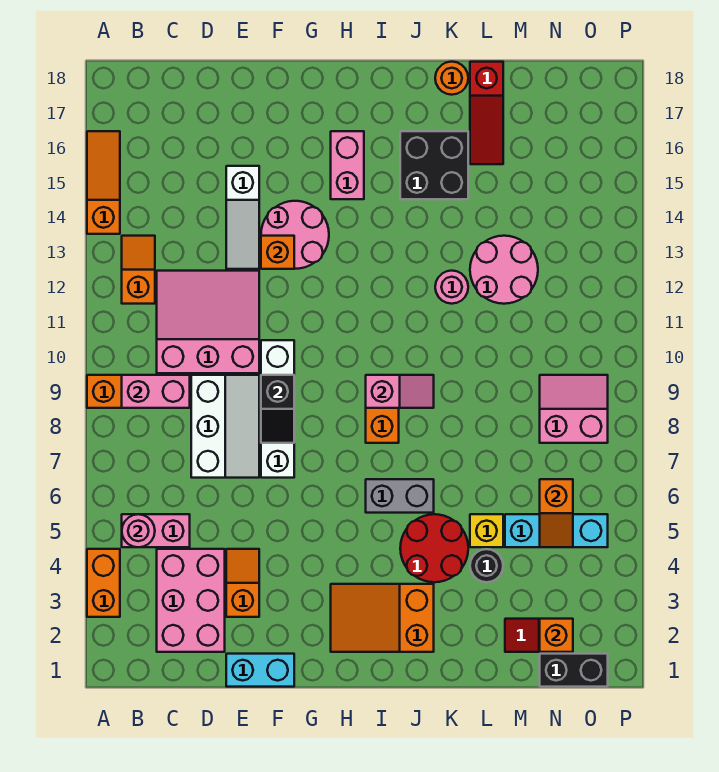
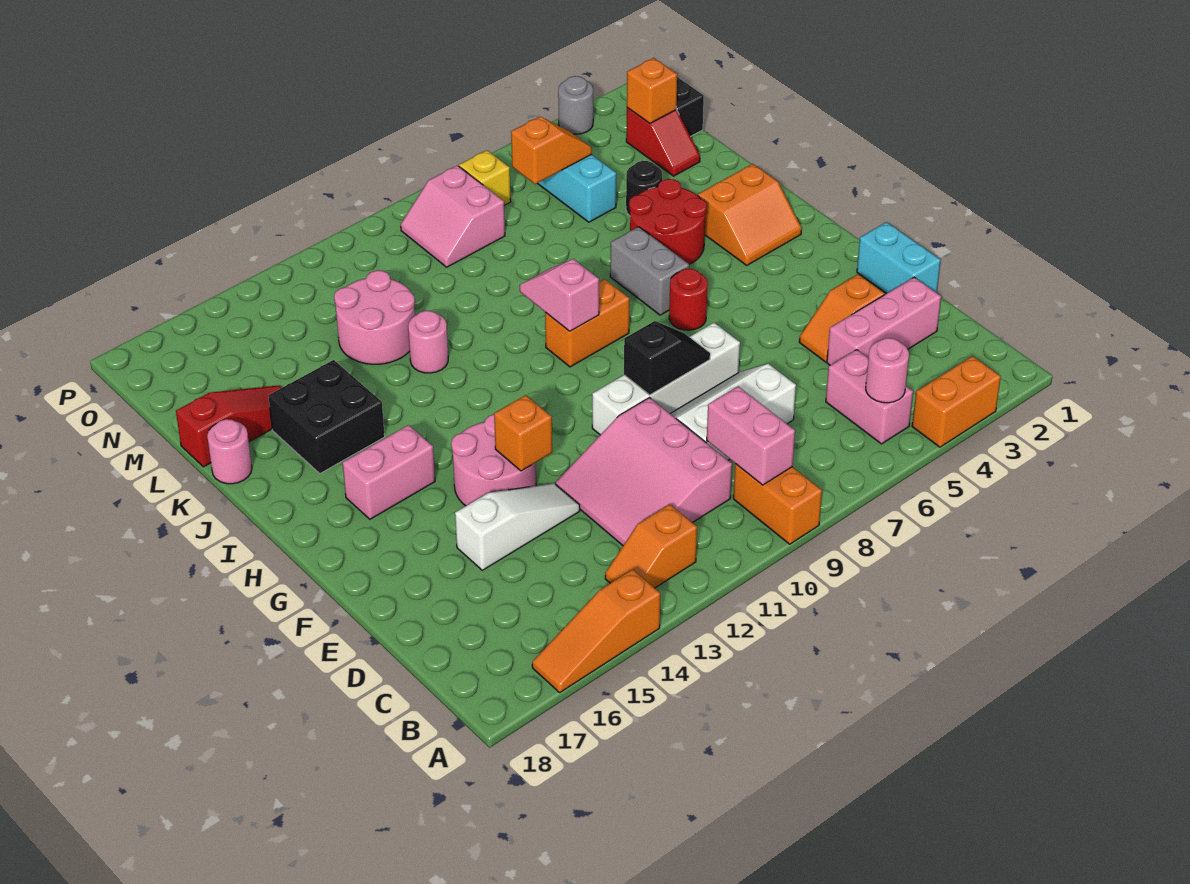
pink brick C2:D4 level 1 -> pink brick D2:D4 level 1
orange slope H2:J3 level 1 top J -> orange slope I2:J3 level 1 top J
none -> red round brick H6 level 1
orange round brick K18 level 1 -> pink round brick K18 level 1
yellow brick L5 level 1 -> yellow brick O7 level 1
none -> grey round brick P3 level 1

